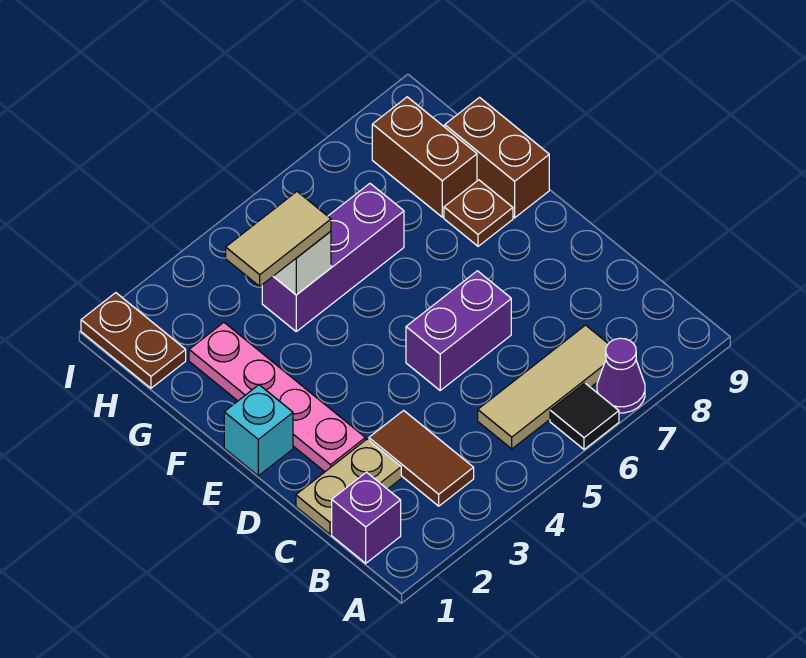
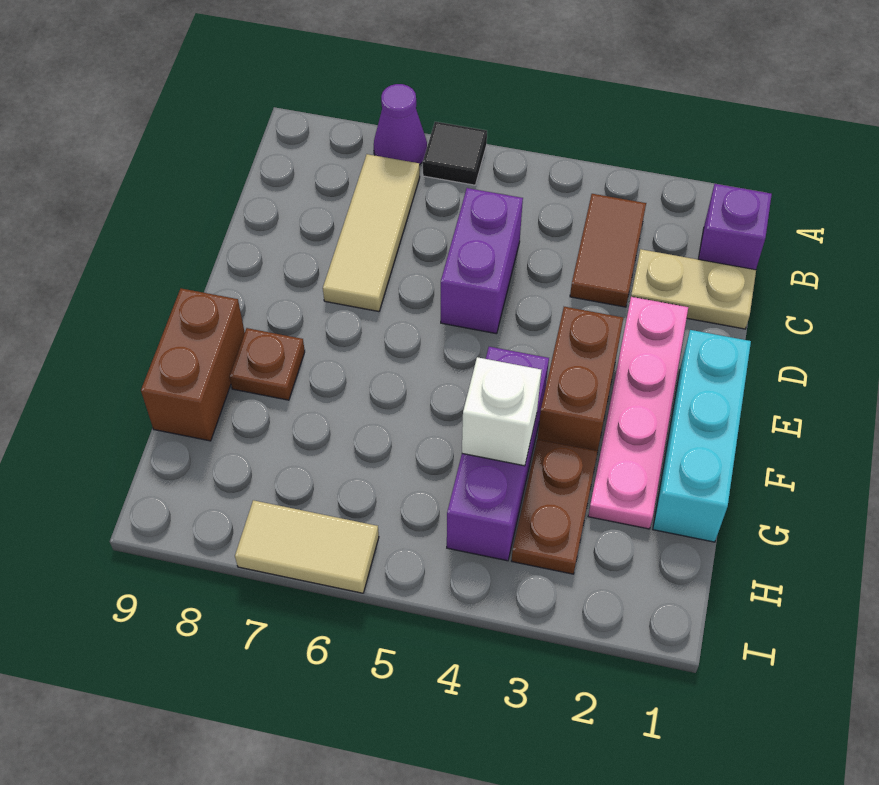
tan tile B5:B7 level 1 -> tan tile B7:D7 level 1
purple brick D5:D6 level 1 -> purple brick C5:D5 level 1
cyan brick E1 level 1 -> cyan brick E1:G1 level 1
tan tile G3:G4 level 3 -> tan tile I6:I7 level 1
purple brick G4:G6 level 1 -> purple brick F4:H4 level 1
brown brick G8:H8 level 1 -> brown brick E3:F3 level 1
brown plate H1:I1 level 1 -> brown plate G3:H3 level 1

